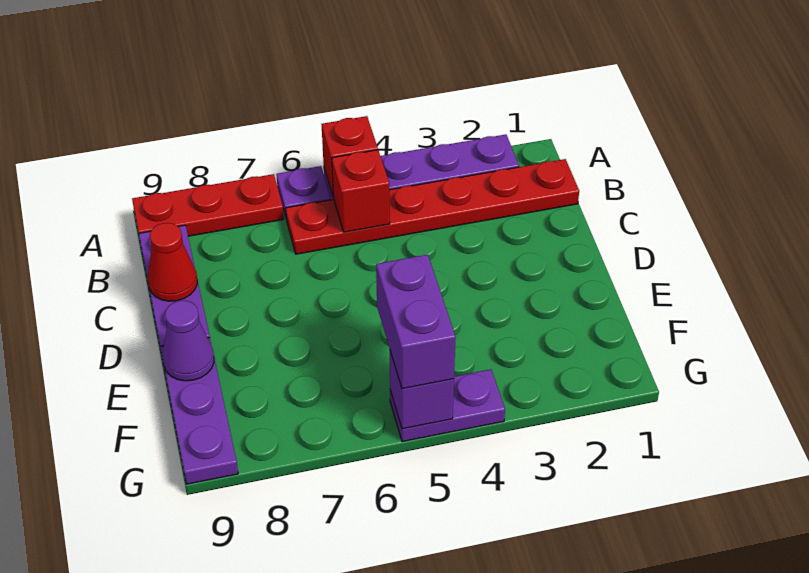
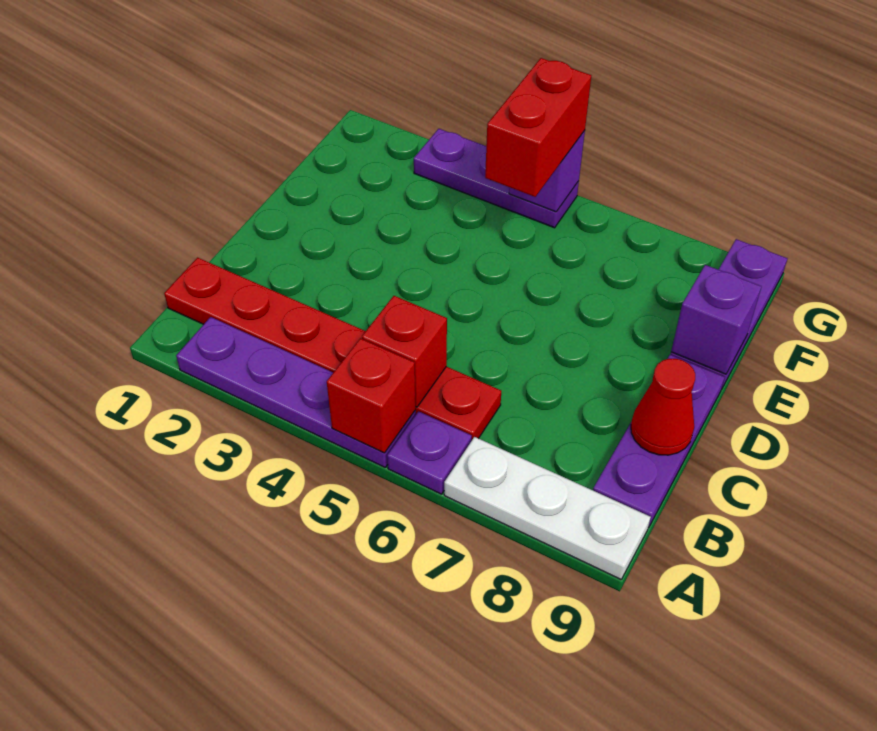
red plate A7:A9 level 1 -> white plate A7:A9 level 1
purple cone E9 level 2 -> purple brick E9 level 2
purple brick F5:G5 level 3 -> red brick F5:G5 level 3
purple plate G4:G5 level 1 -> purple plate G3:G5 level 1

